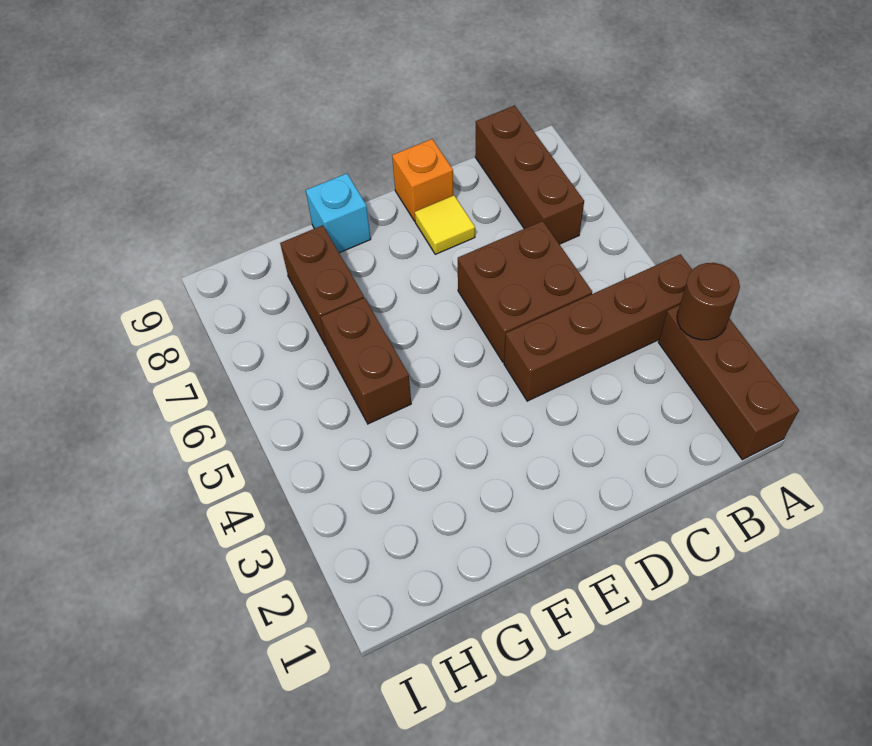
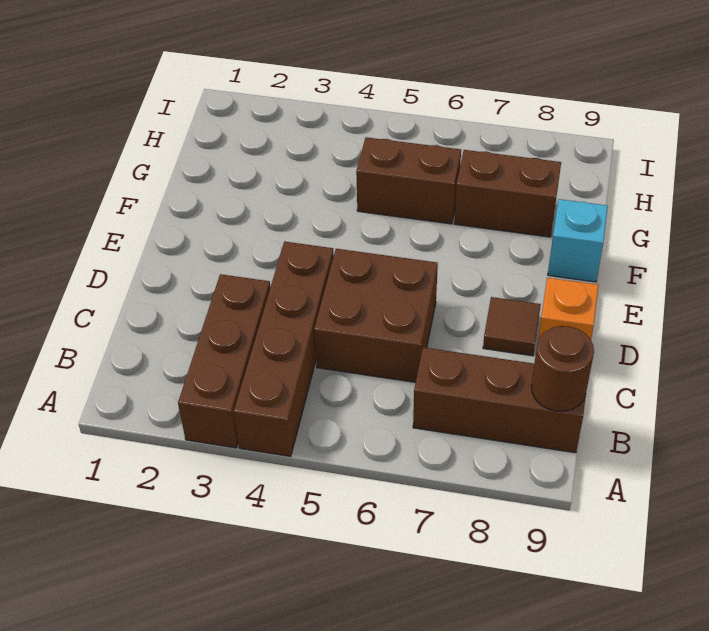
brown brick A1:A3 level 1 -> brown brick A3:C3 level 1
brown round brick A3 level 2 -> brown round brick B9 level 2
yellow tile D8 level 1 -> brown tile D8 level 1

